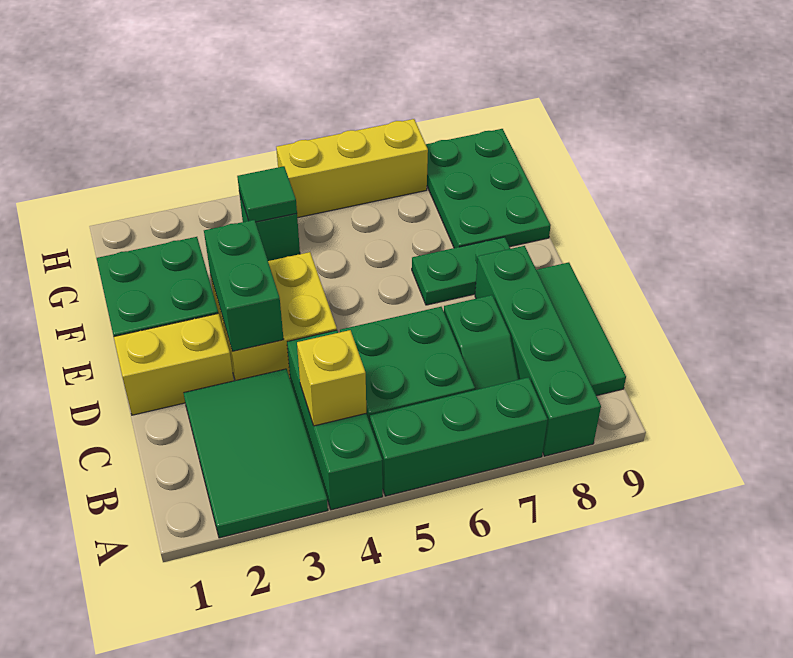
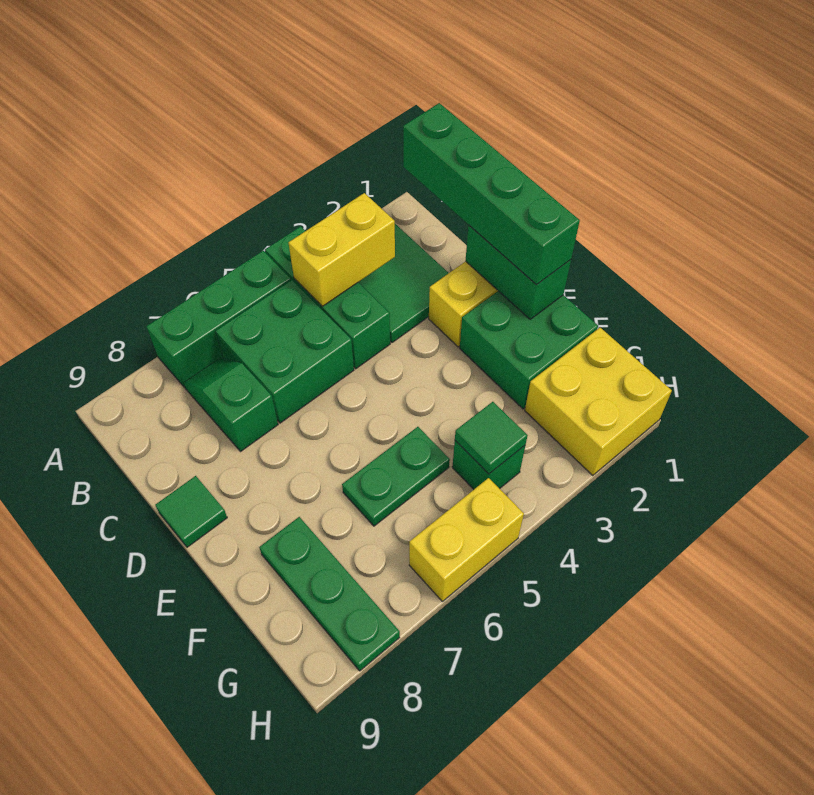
green brick A8:D8 level 1 -> green brick B1:E1 level 3
yellow brick B4 level 2 -> yellow brick B3:B4 level 2
green tile B9:D9 level 1 -> green tile D9 level 1
yellow brick D3:E4 level 1 -> yellow brick G1:H2 level 1
green brick D3:E3 level 2 -> green brick D1:E1 level 2
green plate E7:E8 level 1 -> green plate F5:F6 level 1
green plate F8:H9 level 1 -> green plate F8:H8 level 1
yellow brick H5:H7 level 1 -> yellow brick H5:H6 level 1

